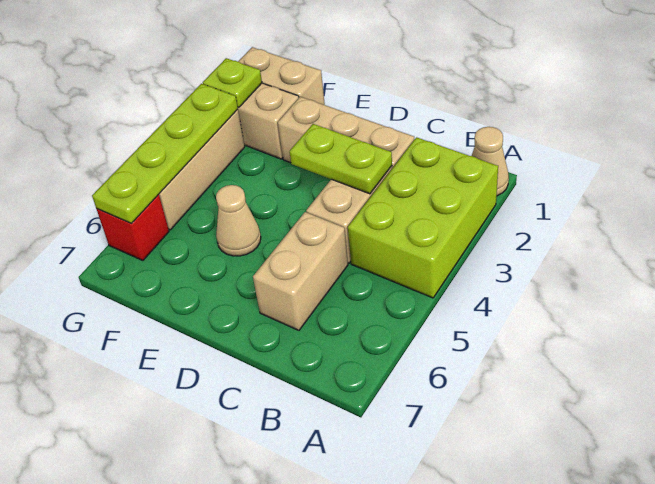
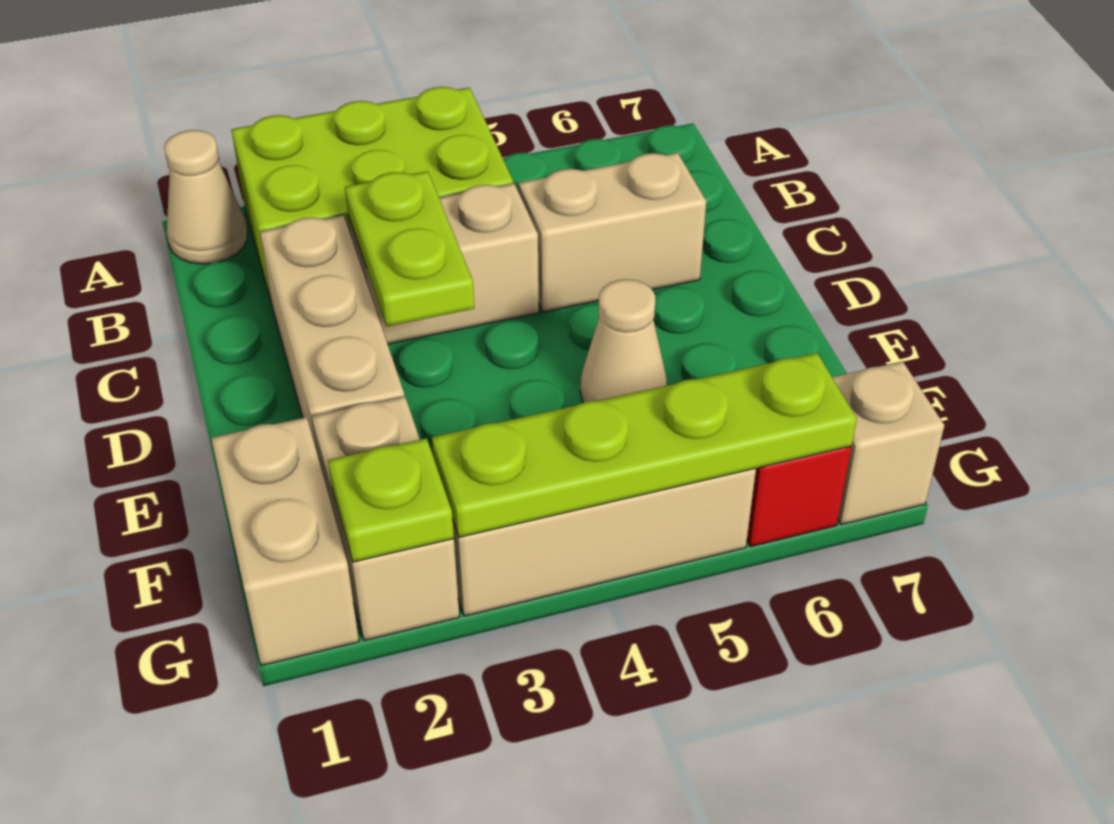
none -> tan brick G7 level 1

